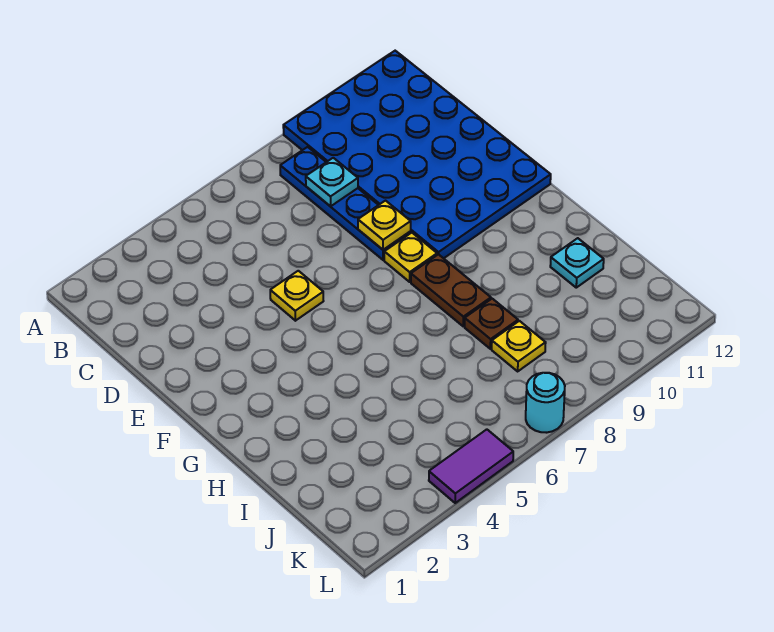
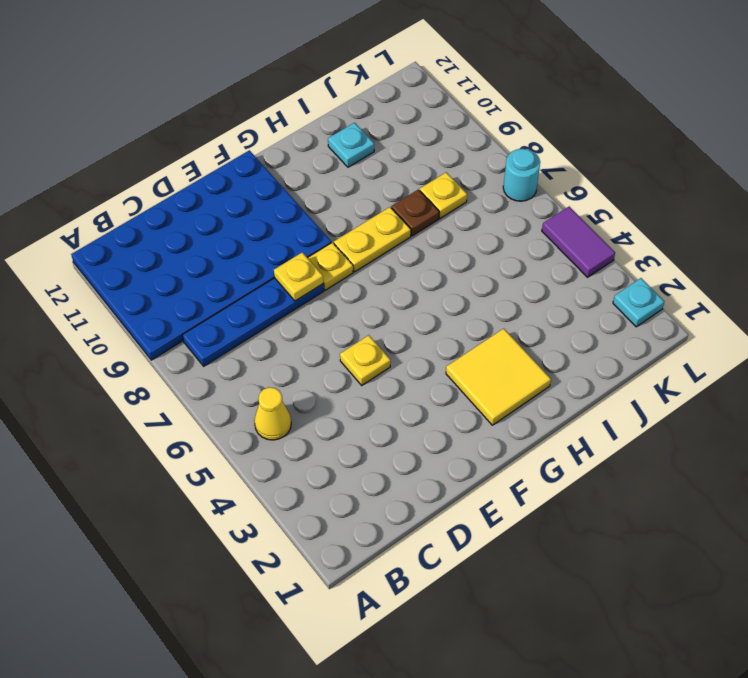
none -> yellow cone B5 level 1
cyan plate C8 level 2 -> cyan plate L2 level 1
none -> yellow tile G2:H3 level 1
brown plate G8:H8 level 1 -> yellow plate G8:H8 level 1

